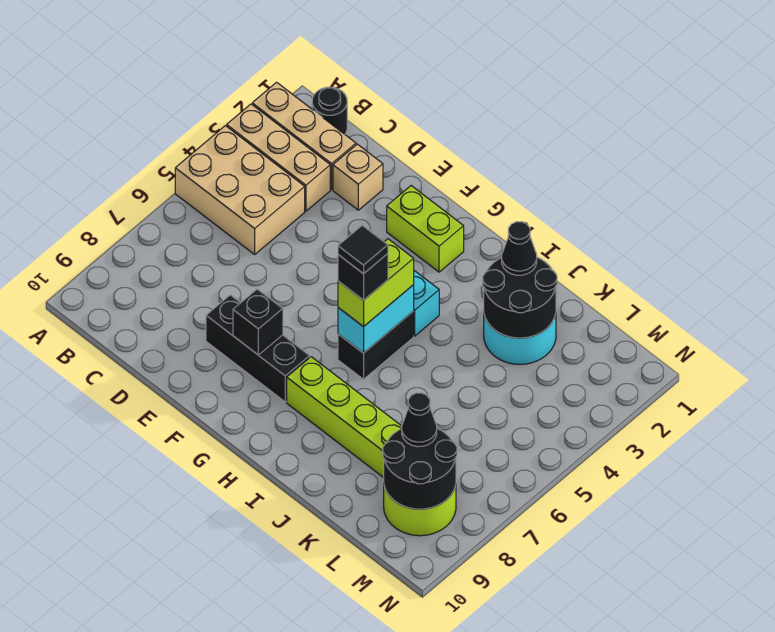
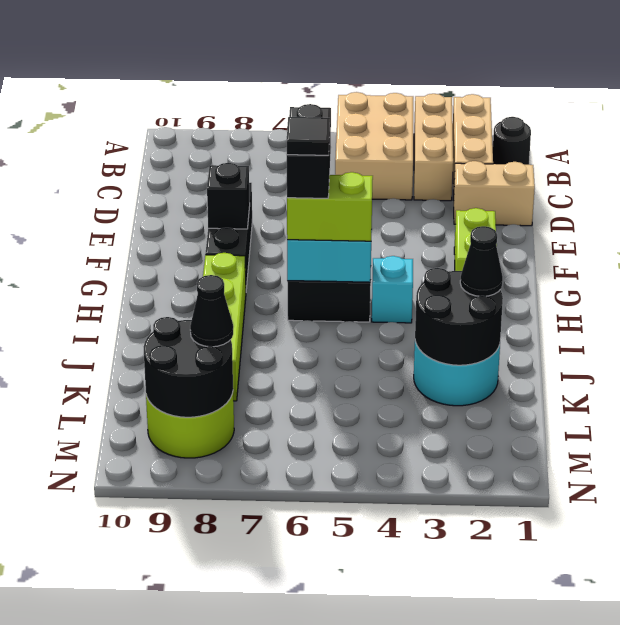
tan brick D2 level 1 -> tan brick D1:D2 level 1
black brick H6 level 4 -> black brick G6:H6 level 4

